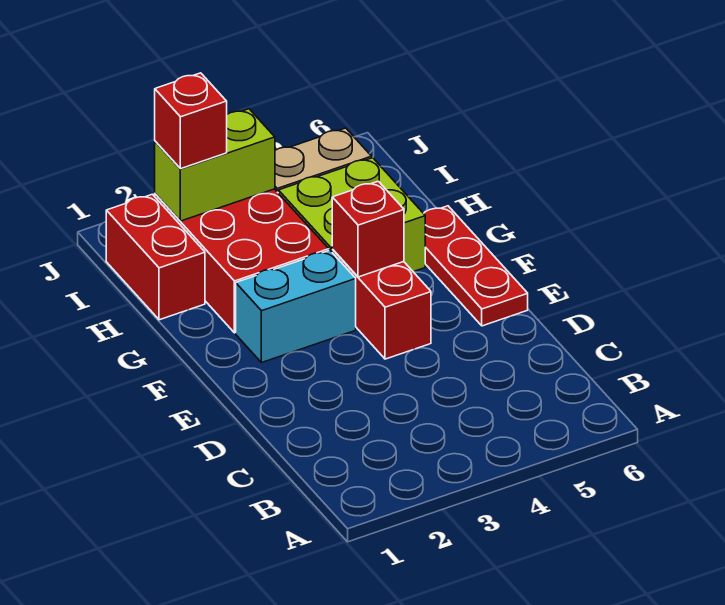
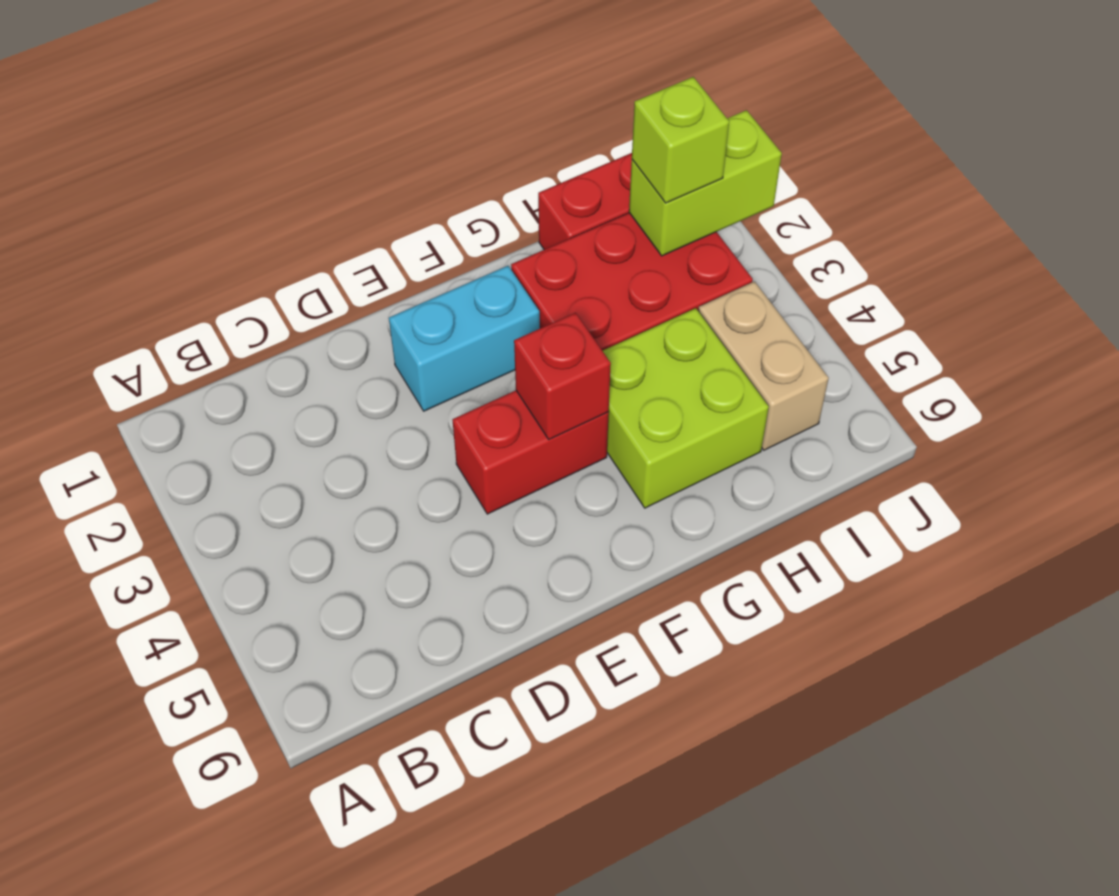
red plate E6:G6 level 1 -> none
cyan brick F2:F3 level 1 -> cyan brick E2:F2 level 1
lime brick I2:I3 level 2 -> lime brick I2:J2 level 2
red brick I2 level 3 -> lime brick I2 level 3

